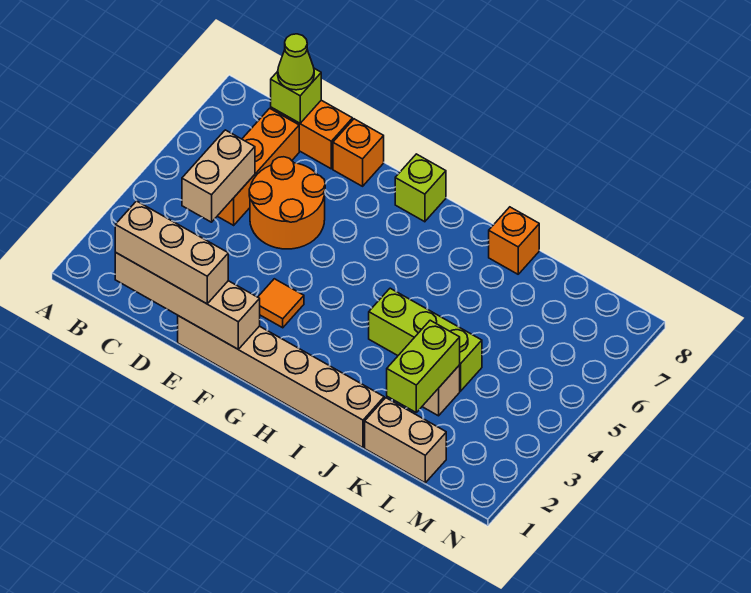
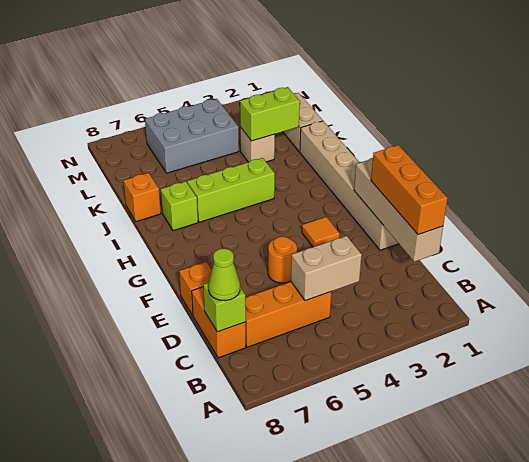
tan brick C1:E1 level 3 -> orange brick C1:E1 level 3
orange round brick D5:E6 level 1 -> orange round brick E5 level 1
lime brick G8 level 1 -> lime brick I7 level 1
lime brick I4:K4 level 1 -> lime brick I4:I6 level 1
none -> grey brick L4:M6 level 1

